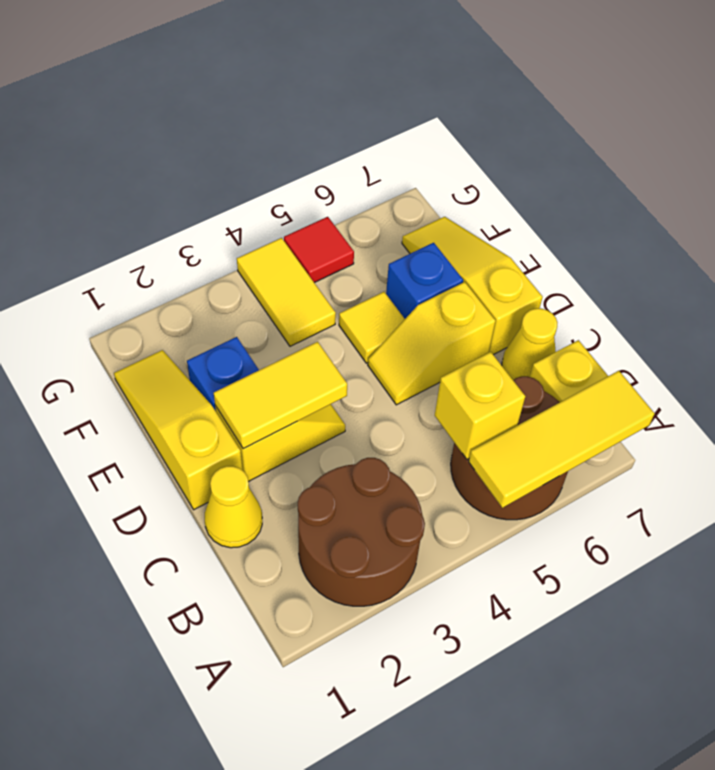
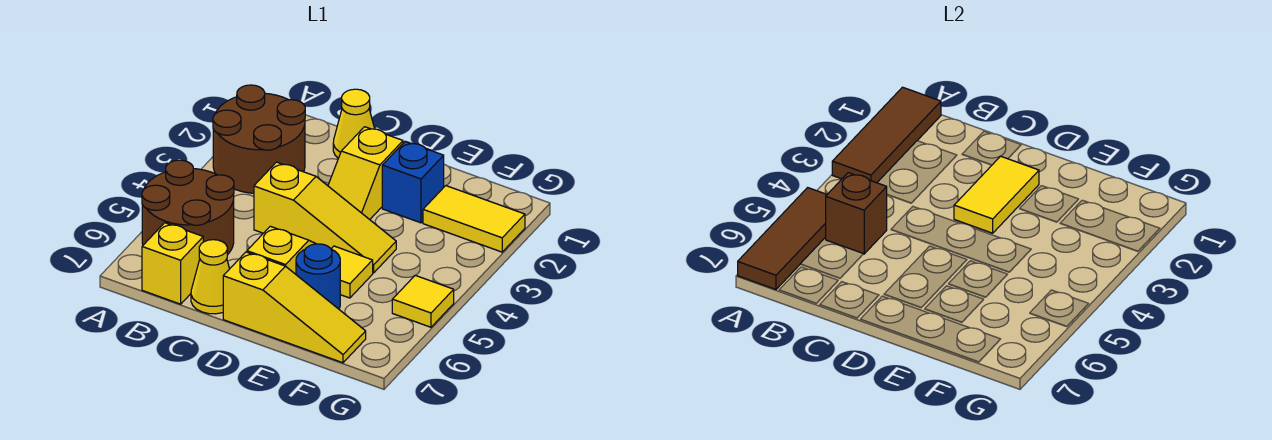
none -> brown tile A1:A3 level 2
yellow tile A5:A7 level 2 -> brown tile A5:A7 level 2
yellow brick B5 level 2 -> brown brick B5 level 2
yellow slope D1:F1 level 1 top D -> yellow slope C4:E4 level 1 top C
blue brick E6 level 1 -> blue round brick E6 level 1
yellow tile F4:G4 level 1 -> yellow tile F2:G2 level 1
red tile G5 level 1 -> yellow tile G5 level 1

